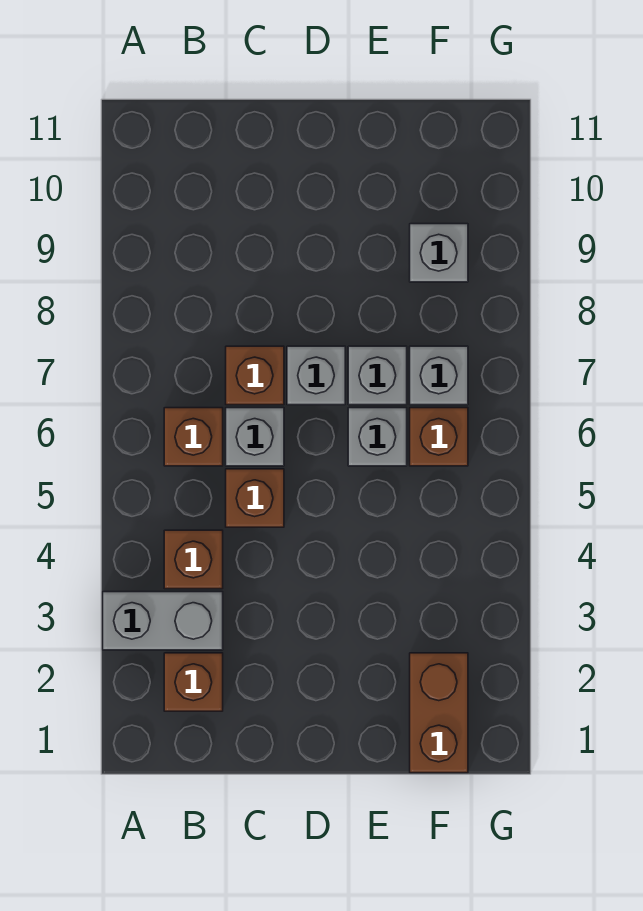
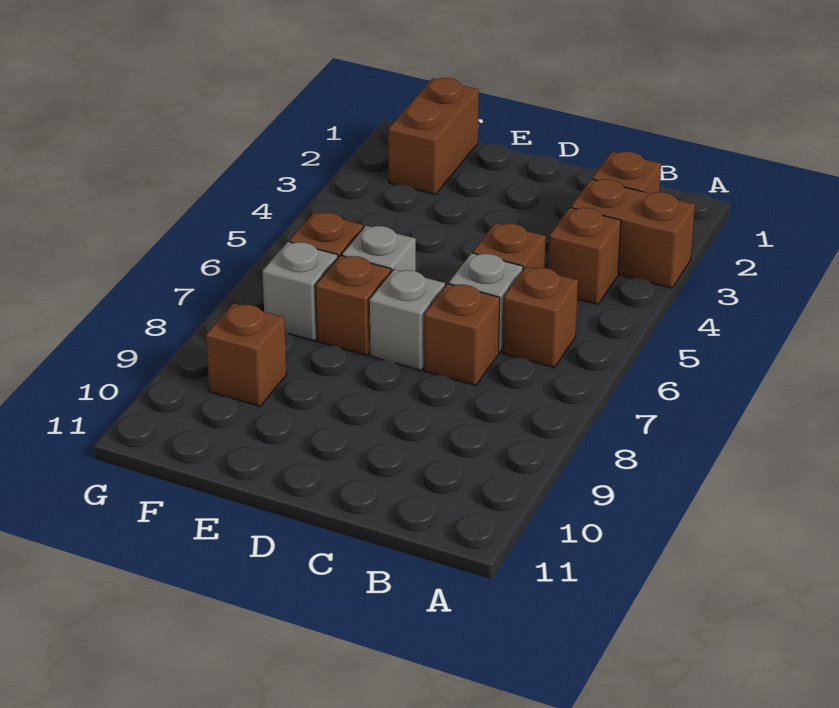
grey brick A3:B3 level 1 -> brown brick A3:B3 level 1
grey brick E7 level 1 -> brown brick E7 level 1
grey brick F9 level 1 -> brown brick F9 level 1

